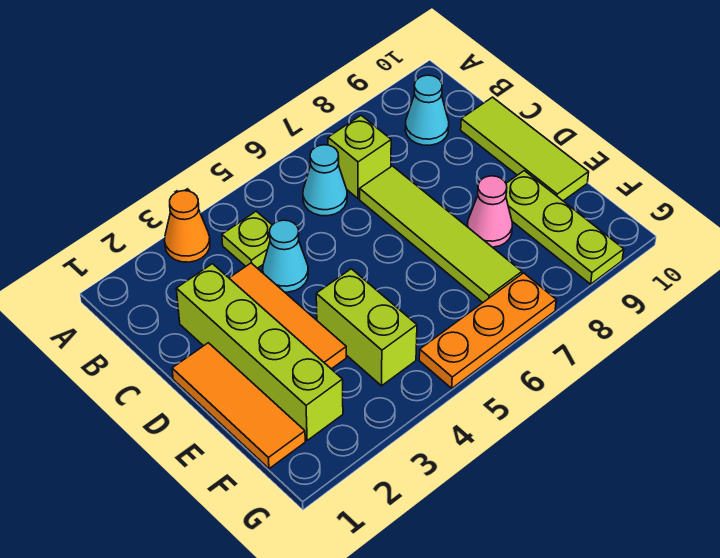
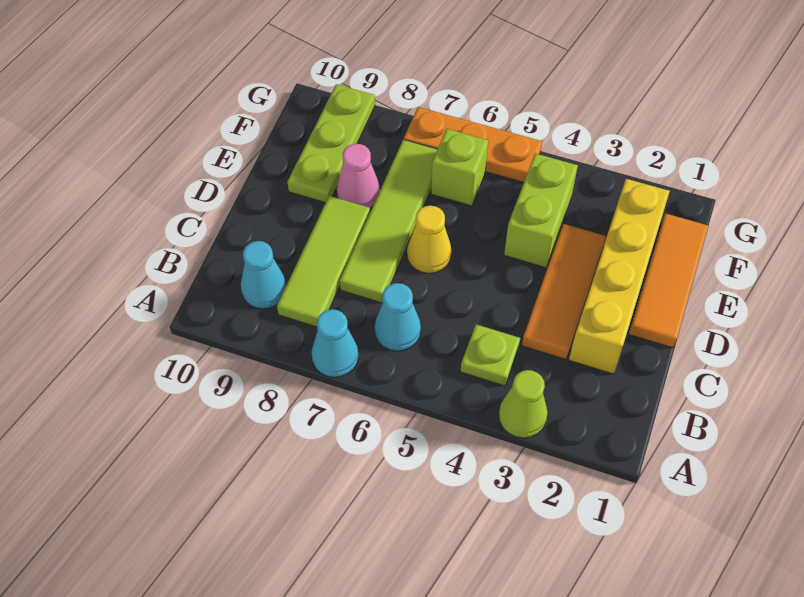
orange cone A3 level 1 -> lime cone A3 level 1
lime brick B7 level 1 -> lime brick F6 level 1
lime brick C2:F2 level 1 -> yellow brick C2:F2 level 1
cyan cone C4 level 1 -> cyan cone A7 level 1
lime tile C10:E10 level 1 -> lime tile B8:D8 level 1
none -> yellow cone D6 level 1

